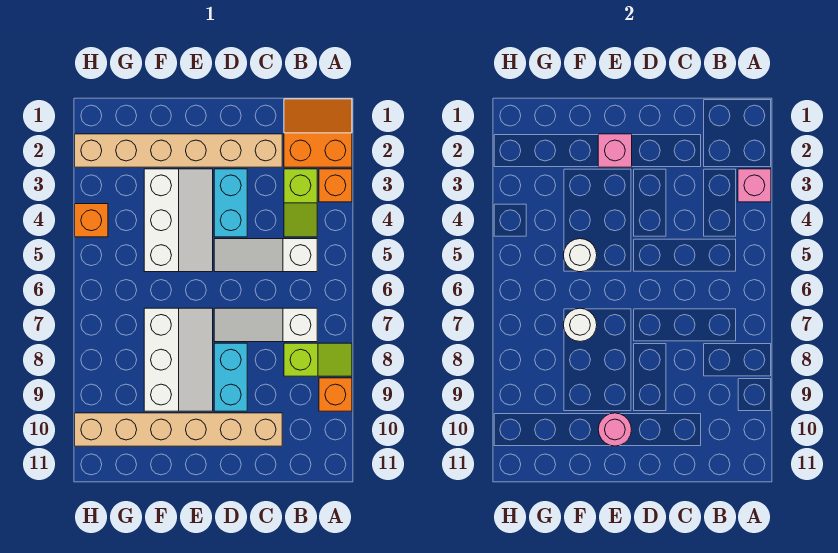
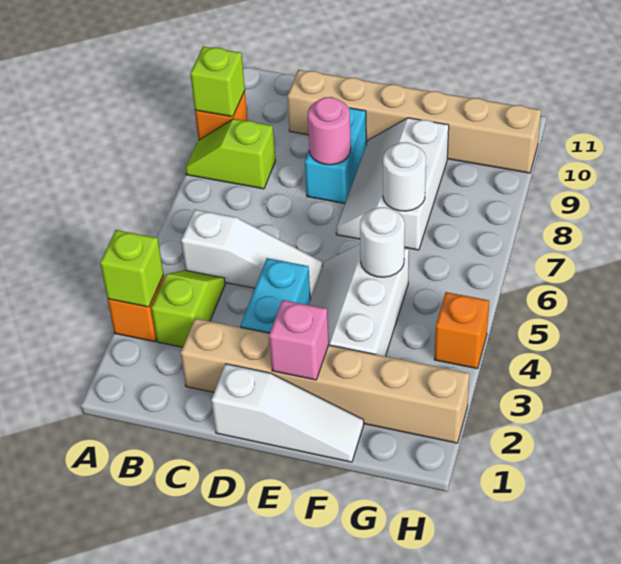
orange slope A1:B2 level 1 top 2 -> none
pink brick A3 level 2 -> lime brick A3 level 2
none -> lime brick A9 level 2
white slope B7:D7 level 1 top B -> white slope D1:F1 level 1 top D
pink round brick E10 level 2 -> pink round brick D8 level 2

